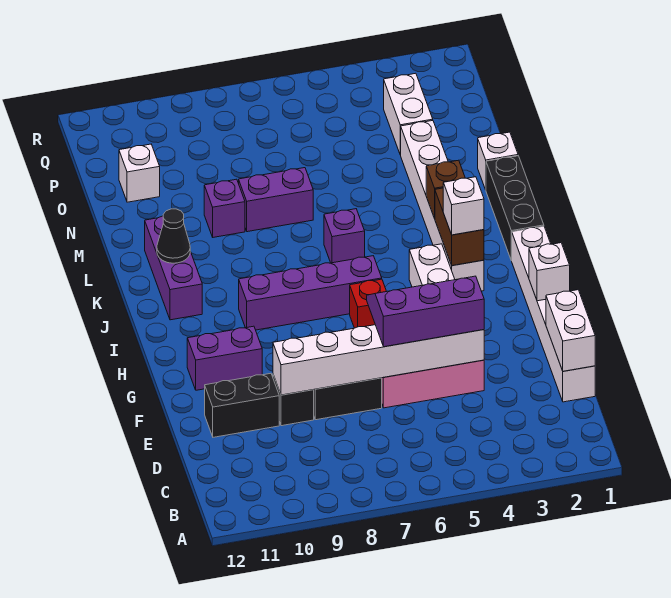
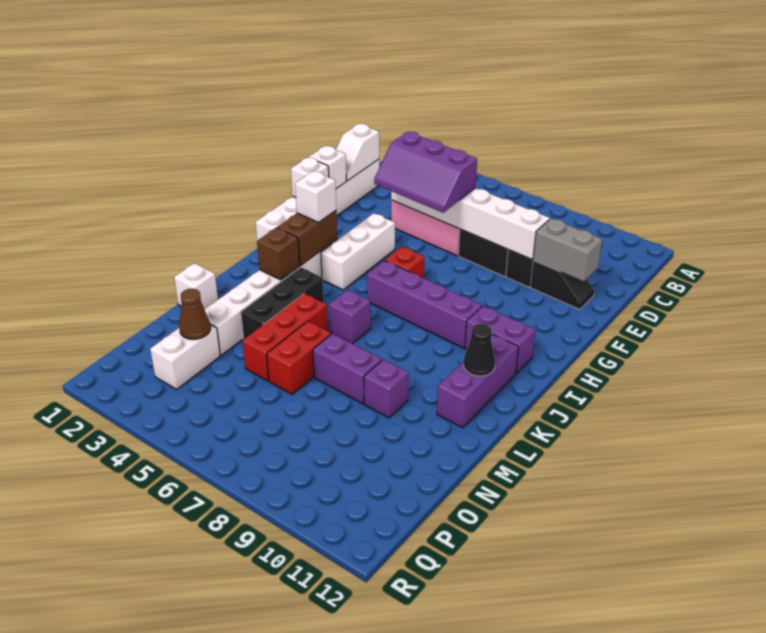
white brick D1:E1 level 2 -> white slope D1:E1 level 2 top D
black brick E10:E11 level 1 -> black slope E10:E11 level 1 top 10
none -> grey brick E10:E11 level 2
purple brick G10:G11 level 1 -> purple brick I10:I11 level 1
black brick J1:L1 level 1 -> black brick K4:M4 level 1
none -> red brick L5:N5 level 1
none -> red brick M6:N6 level 1
none -> brown cone O3 level 2
white brick O11 level 1 -> white brick F1 level 2

